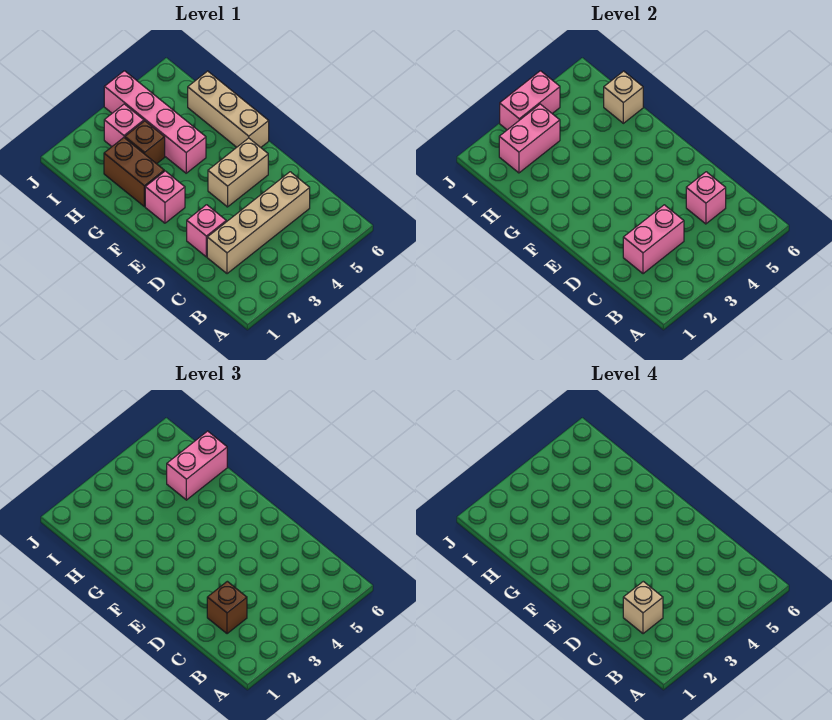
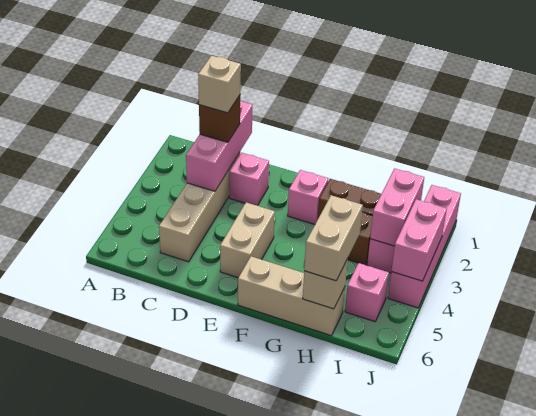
pink brick C2:C3 level 2 -> pink brick C1:C3 level 2
pink brick C5 level 2 -> pink brick I5 level 1
pink brick G4:J4 level 1 -> pink brick J1:J4 level 1
pink brick H5:H6 level 3 -> tan brick H5:H6 level 3

